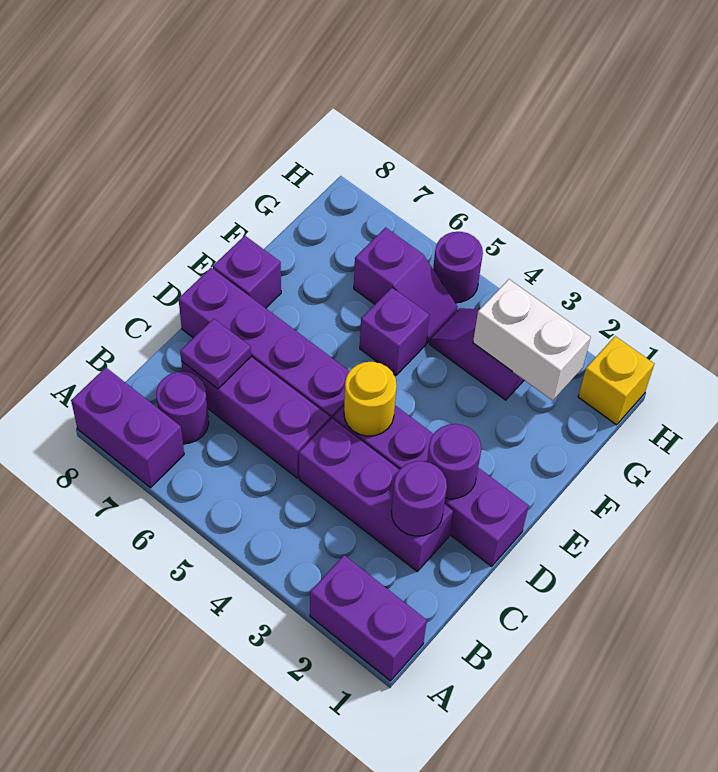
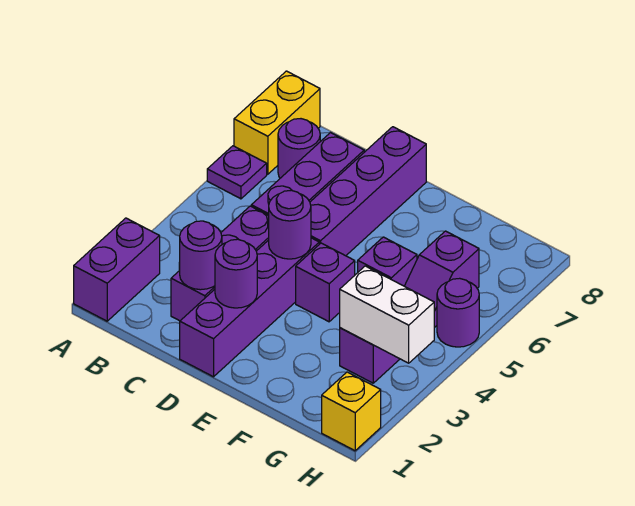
purple brick A7:A8 level 1 -> yellow brick A7:A8 level 1
purple plate C7 level 2 -> purple plate A6 level 1
yellow round brick D4 level 2 -> purple round brick D4 level 2
purple brick E8 level 1 -> purple brick E4 level 1
white brick G2:G3 level 2 -> white brick G3:H3 level 2

